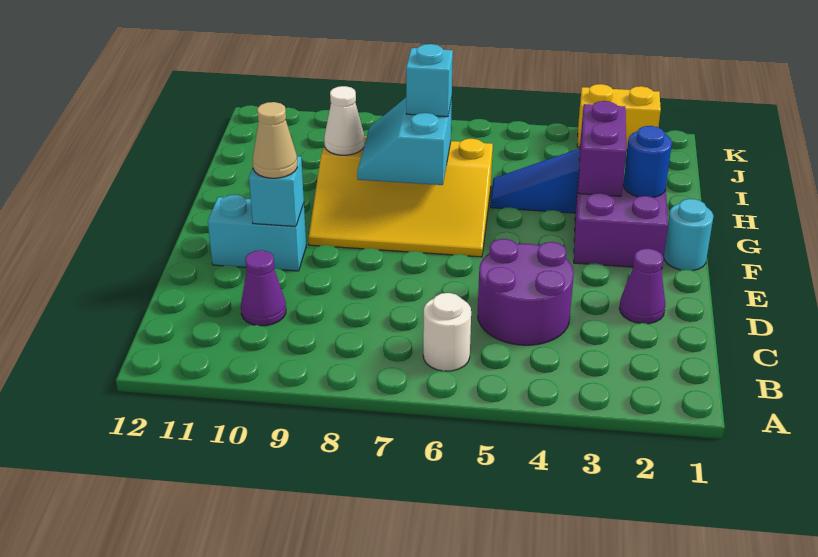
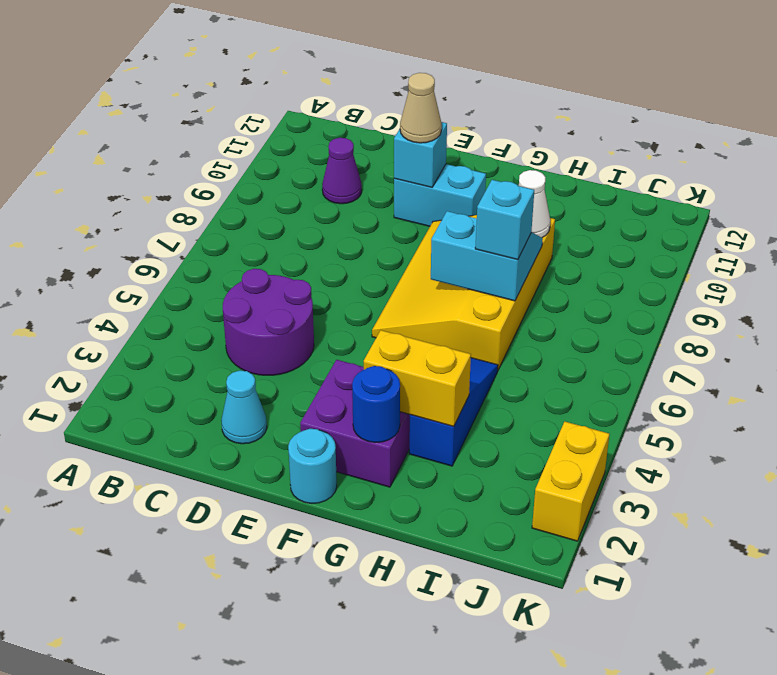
white round brick B6 level 1 -> none
purple cone D2 level 1 -> cyan cone D2 level 1
cyan brick E10:E11 level 1 -> cyan brick E10:F10 level 1
purple brick G3:H3 level 2 -> yellow brick G3:H3 level 2

